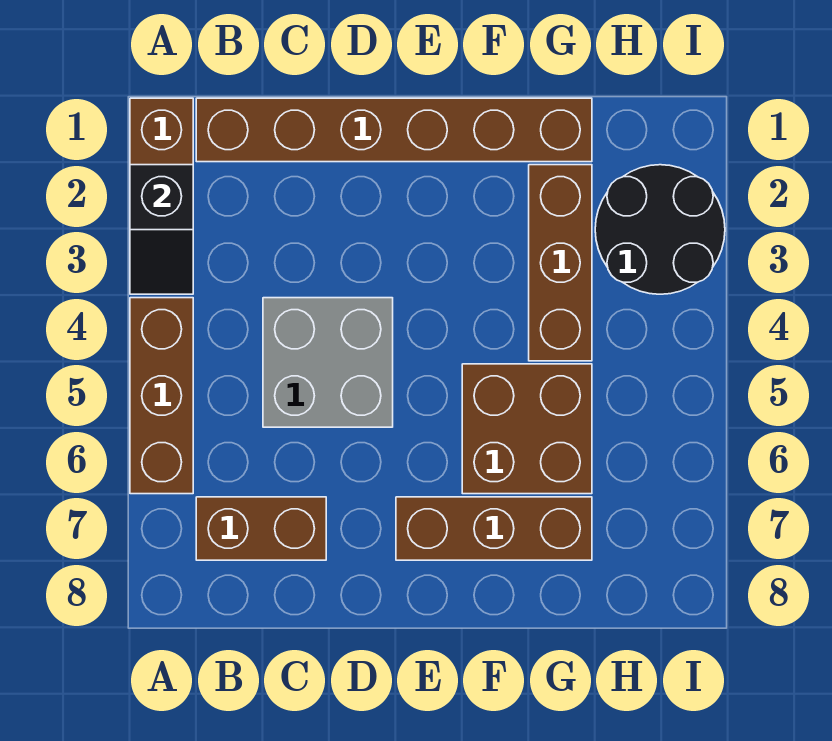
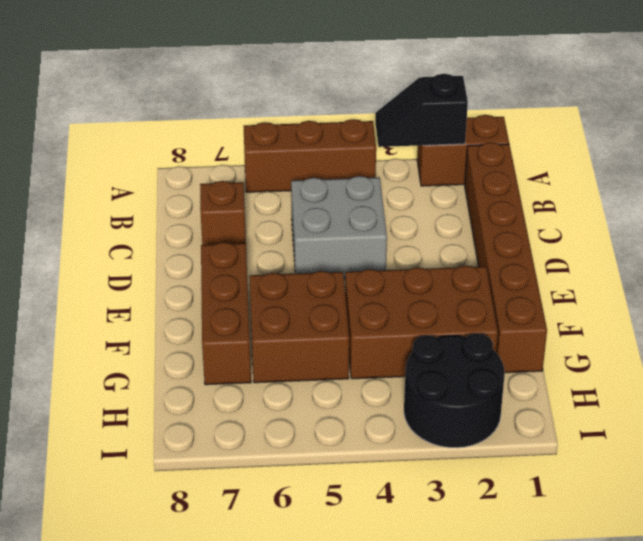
brown brick B7:C7 level 1 -> brown brick C7 level 1
brown brick G2:G4 level 1 -> brown brick F2:G4 level 1

